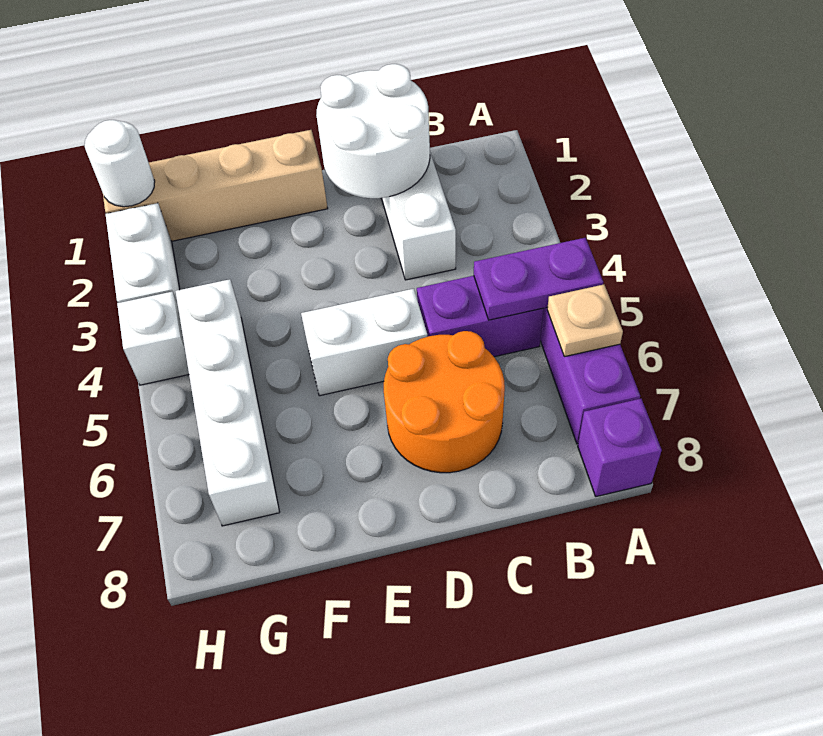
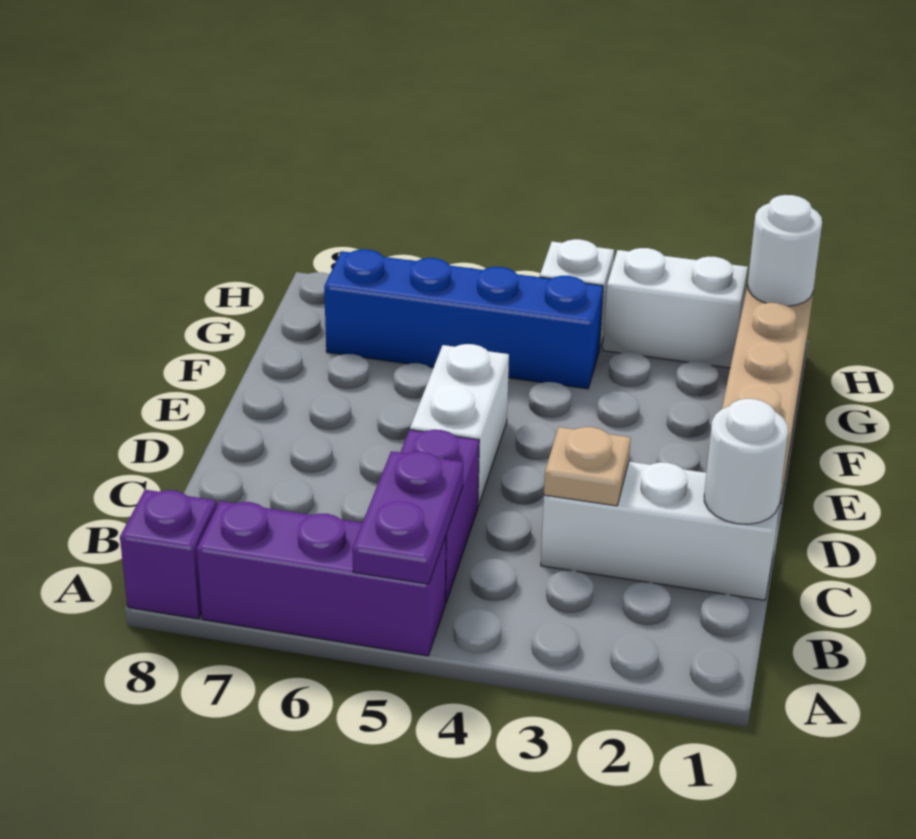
tan plate A6 level 2 -> tan plate C3 level 2
white round brick C1:D2 level 2 -> white round brick C1 level 2
orange round brick C6:D7 level 1 -> none
white brick G4:G7 level 1 -> blue brick G4:G7 level 1

